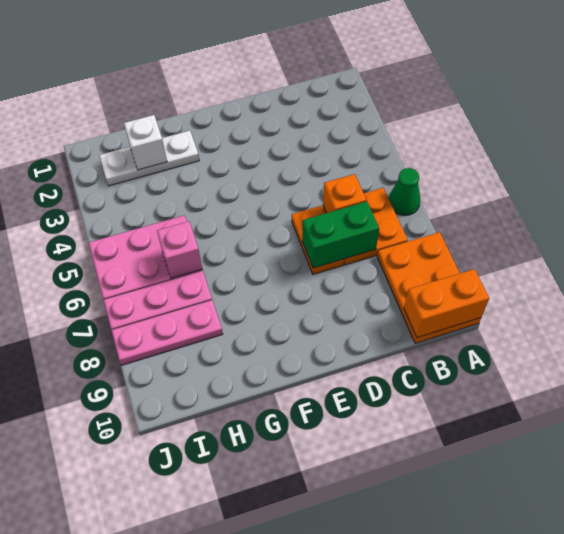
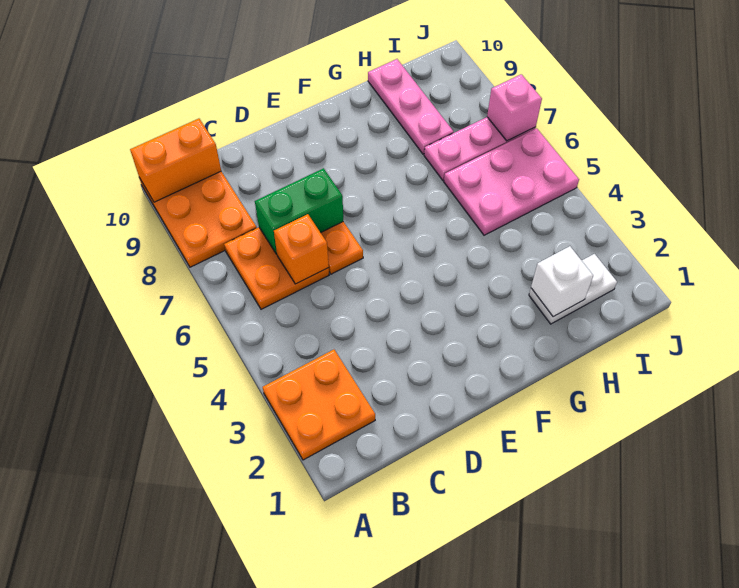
none -> orange plate A2:B3 level 1
green cone A6 level 1 -> none
white plate G2:I2 level 1 -> white plate H2:I2 level 1
pink brick H6 level 2 -> pink brick J7 level 2
pink plate H8:J8 level 1 -> pink plate H8:H10 level 1

